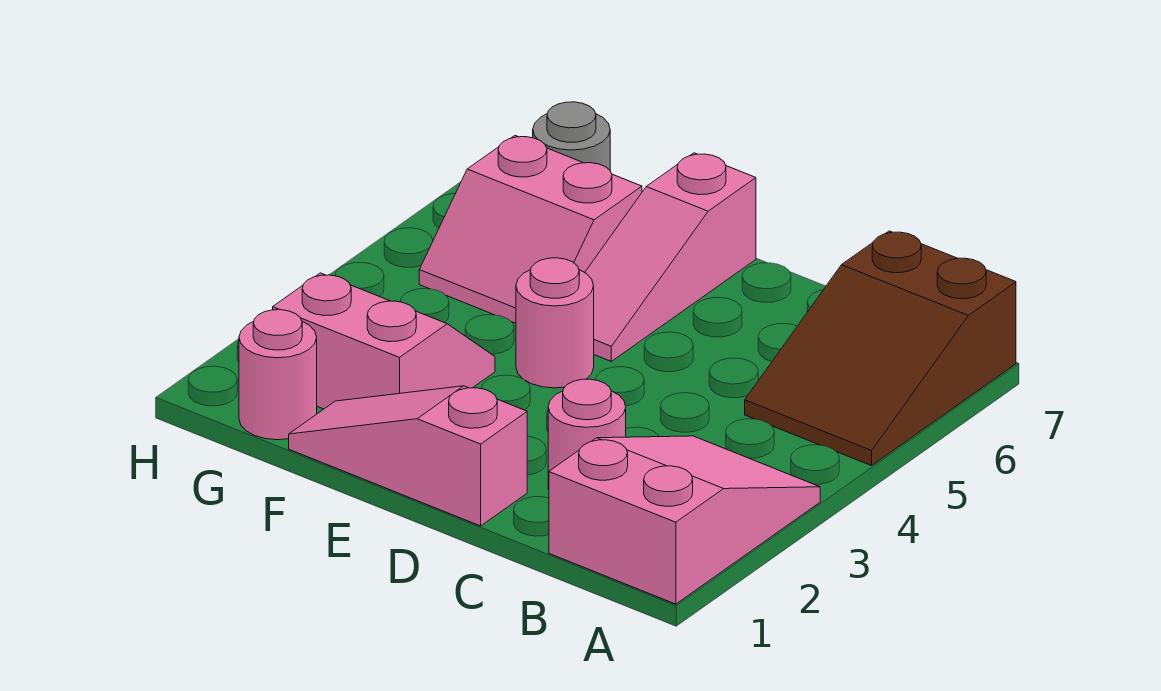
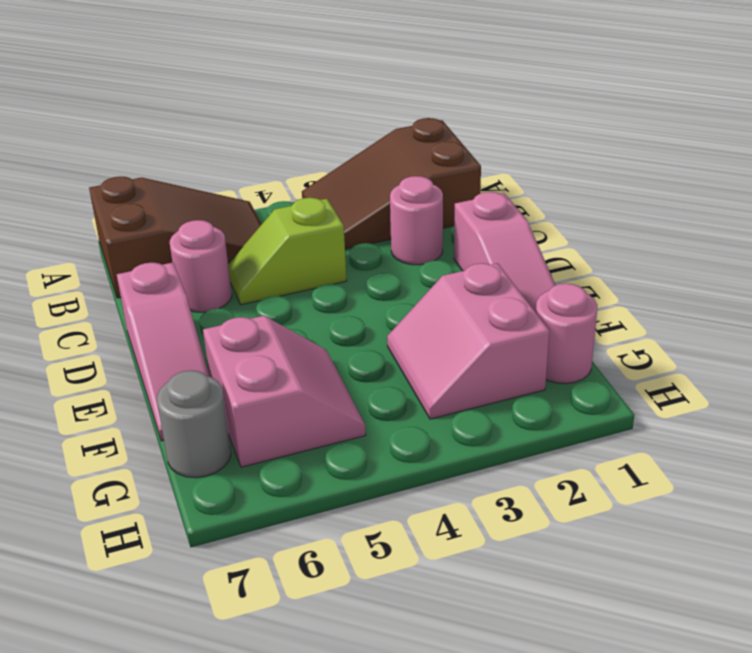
pink slope A1:B3 level 1 top 1 -> brown slope A1:B3 level 1 top 1
none -> lime slope C4:C5 level 1 top 4
pink round brick E4 level 1 -> pink round brick C6 level 1
pink slope E5:E7 level 1 top 7 -> pink slope D7:F7 level 1 top D

